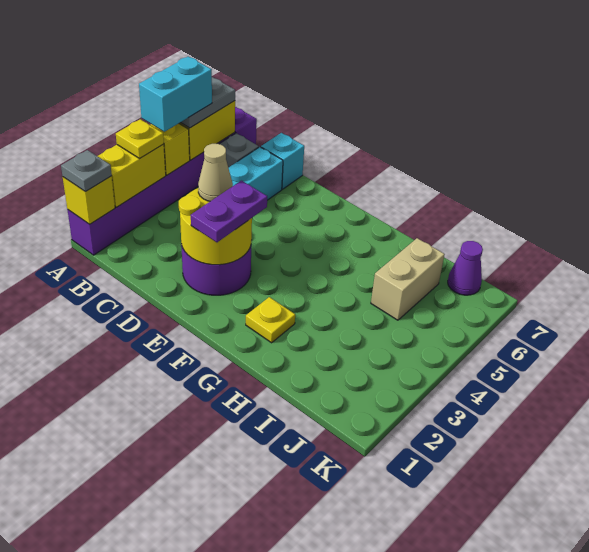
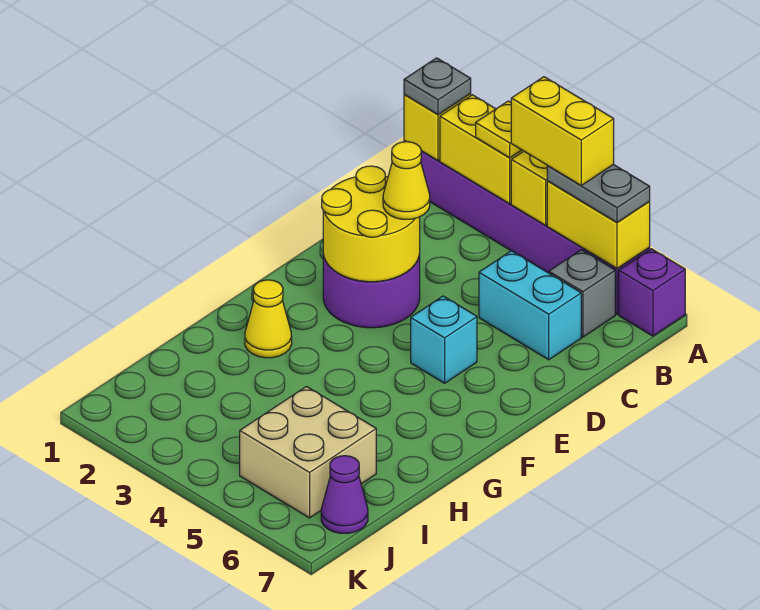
cyan brick A4:A5 level 4 -> yellow brick A4:A5 level 4
cyan brick C7 level 1 -> cyan brick E5 level 1
tan cone D3 level 3 -> yellow cone D3 level 3
purple plate E2:E3 level 3 -> none
yellow plate G2 level 1 -> yellow cone G2 level 1
tan brick I5:I6 level 1 -> tan brick I5:J6 level 1

